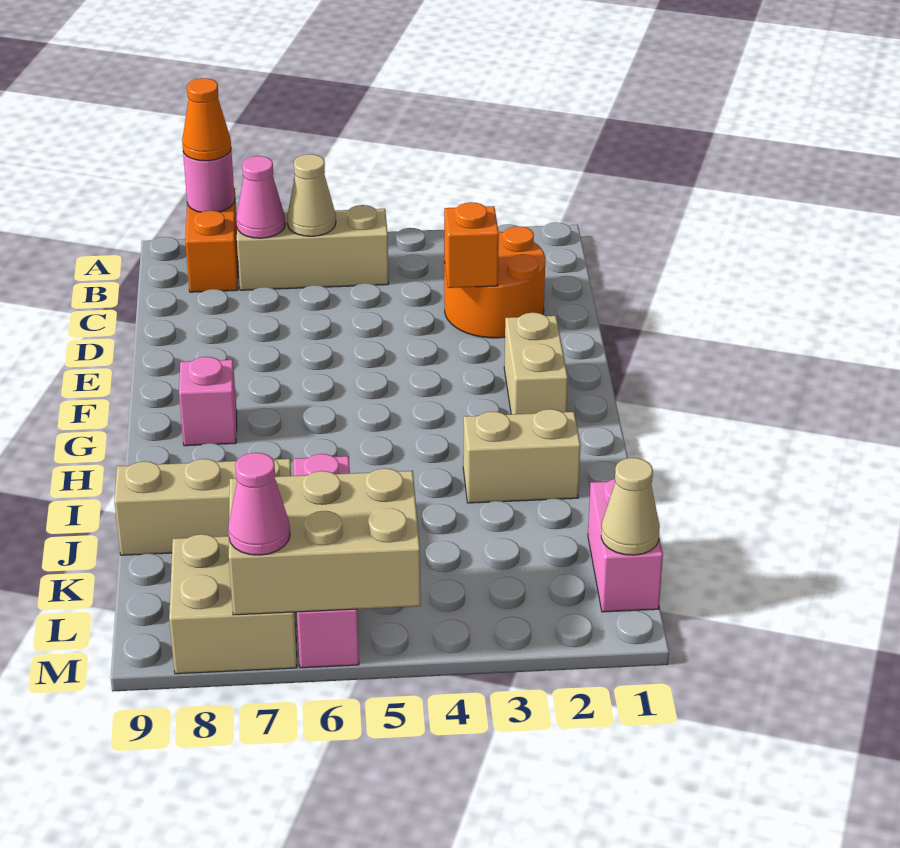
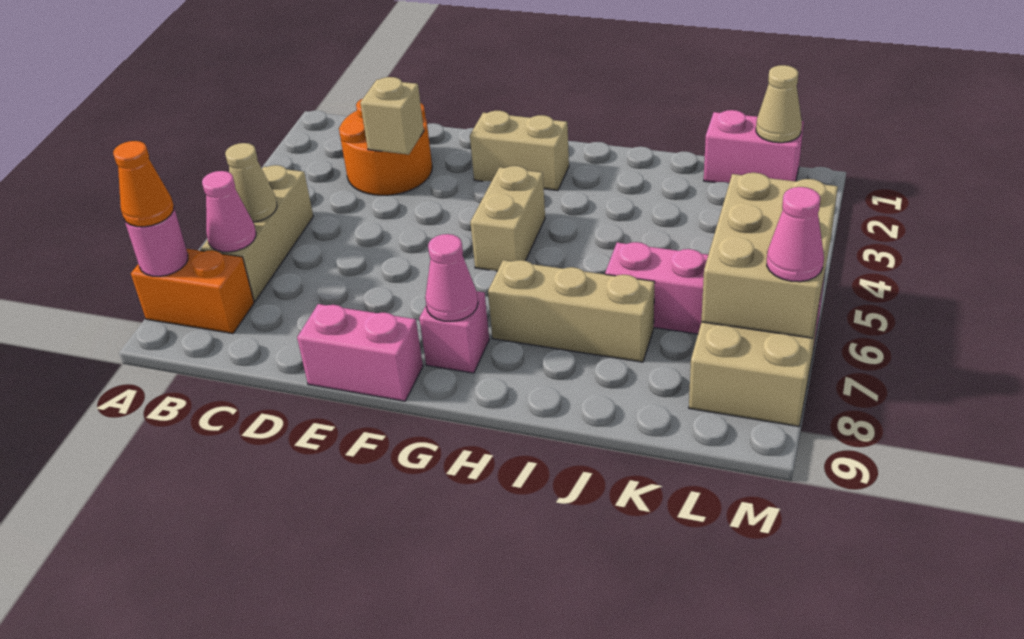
orange brick D3 level 2 -> tan brick D3 level 2
none -> pink brick E9:F9 level 1
none -> pink cone G8 level 2
tan brick I2:I3 level 1 -> tan brick G4:G5 level 1
tan brick J7:J9 level 1 -> tan brick H7:J7 level 1

